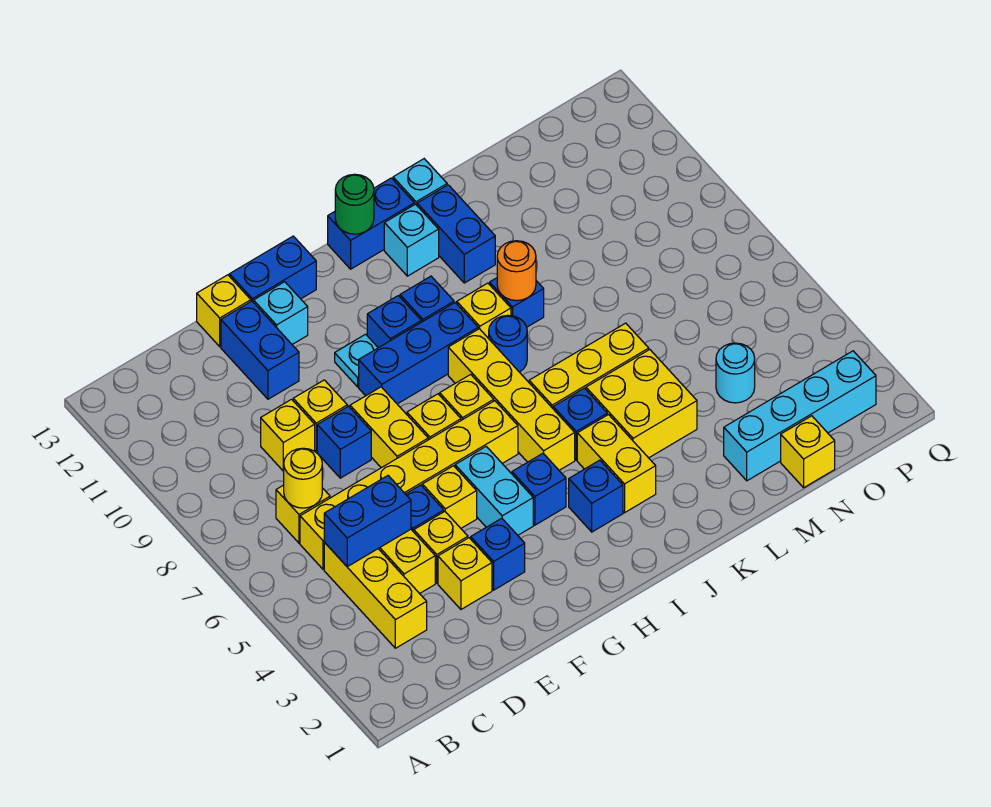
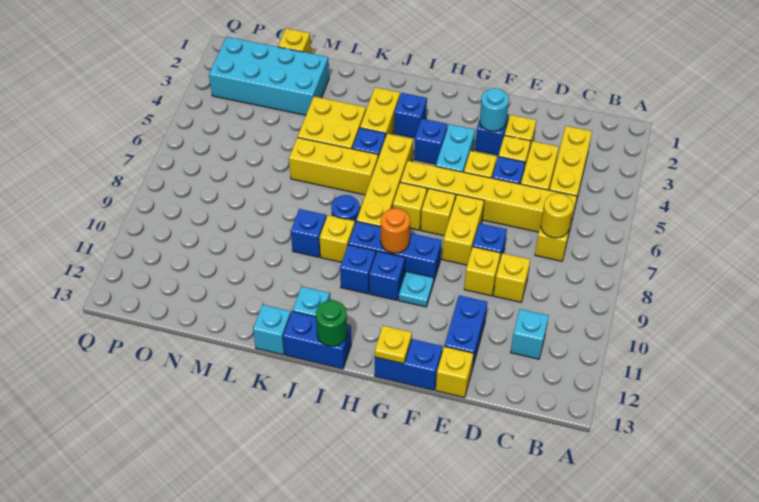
blue brick C5:D5 level 2 -> none
cyan brick F12 level 1 -> cyan brick C11 level 1
none -> yellow plate G13 level 2
orange round brick K9 level 2 -> orange round brick H9 level 2
blue brick K11:K12 level 1 -> none
cyan brick M2:P2 level 1 -> cyan brick M2:P3 level 1
cyan round brick N4 level 1 -> cyan round brick F3 level 2

